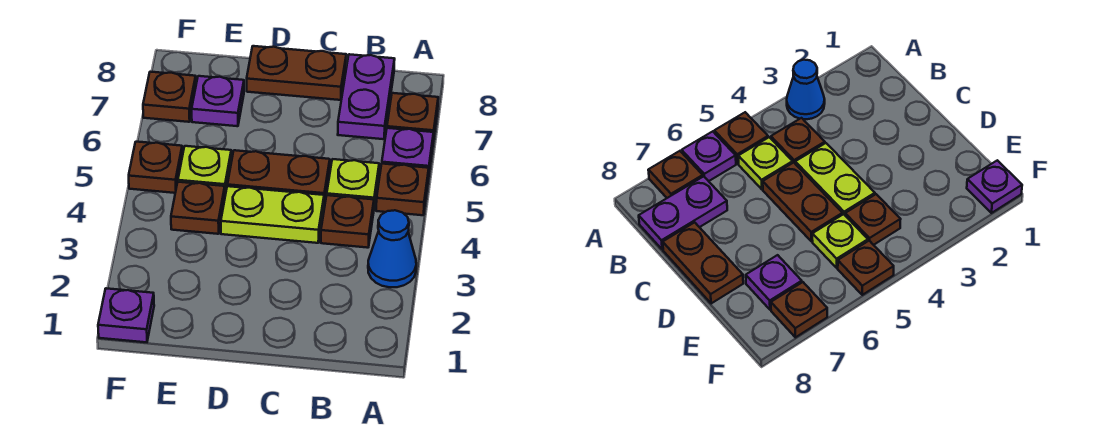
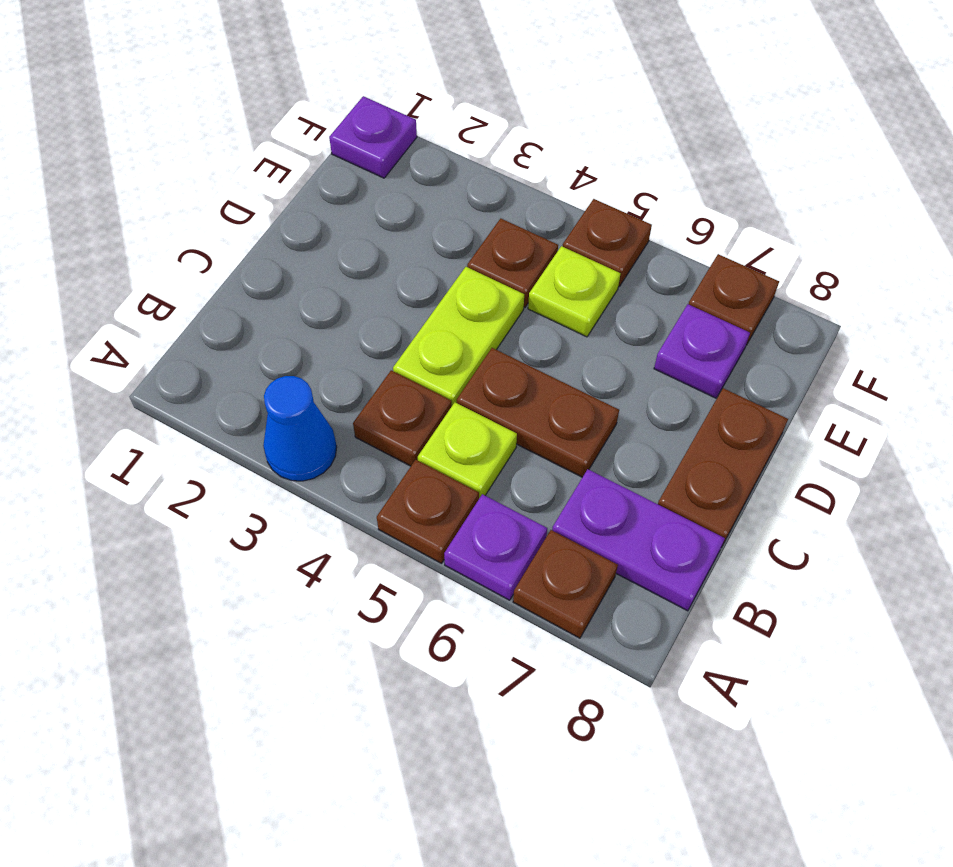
brown plate C5:D5 level 1 -> brown plate C5:C6 level 1

